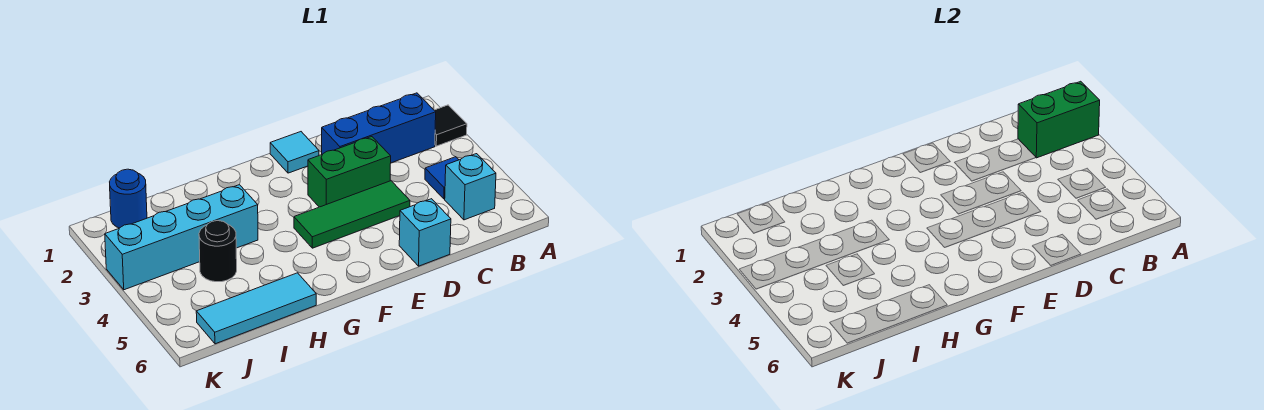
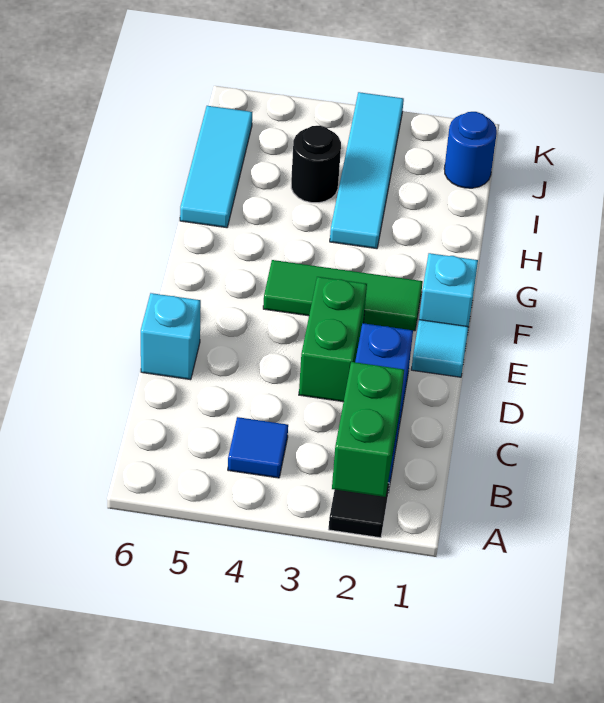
cyan brick B5 level 1 -> cyan brick F1 level 1
green tile D4:F4 level 1 -> green tile F2:F4 level 1
cyan brick H3:K3 level 1 -> cyan tile H3:K3 level 1

